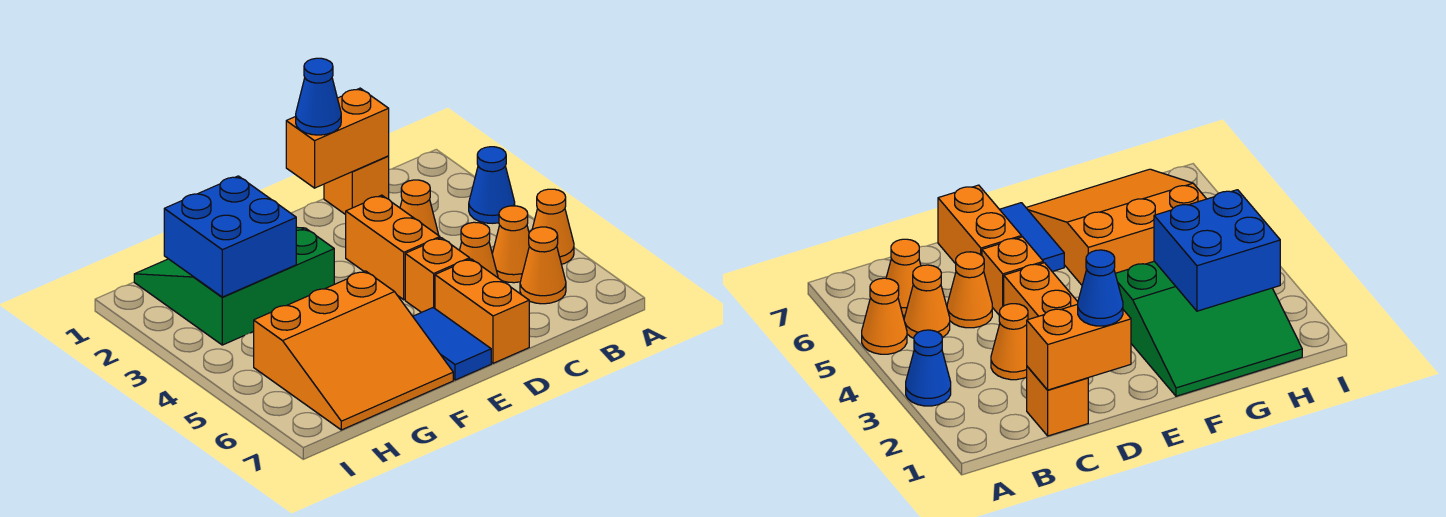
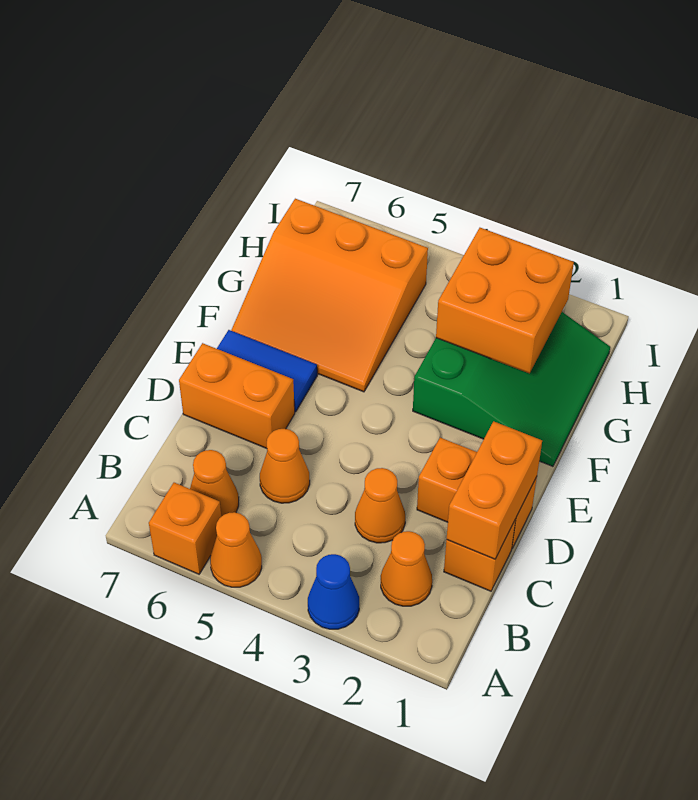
orange cone B5 level 1 -> orange cone B2 level 1
blue cone D1 level 3 -> none
orange brick D3:D4 level 1 -> orange brick D1:D2 level 1
orange brick D5 level 1 -> orange brick A6 level 1
orange slope F5:H7 level 1 top 5 -> orange slope F5:H7 level 1 top H
blue brick G2:H3 level 2 -> orange brick G2:H3 level 2

